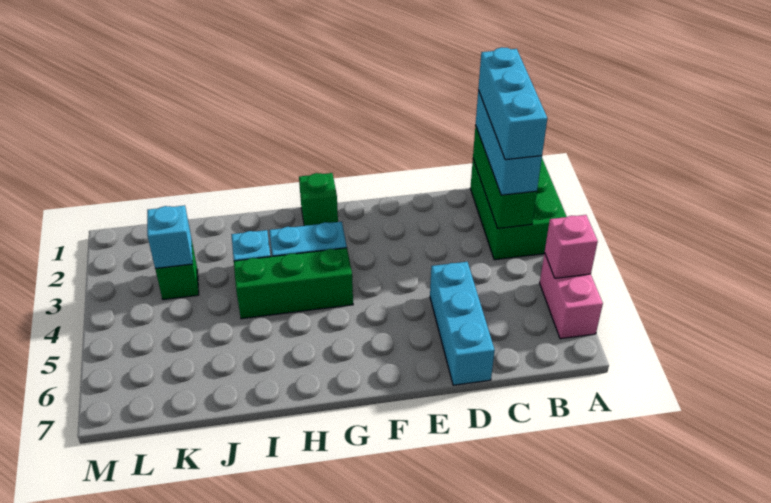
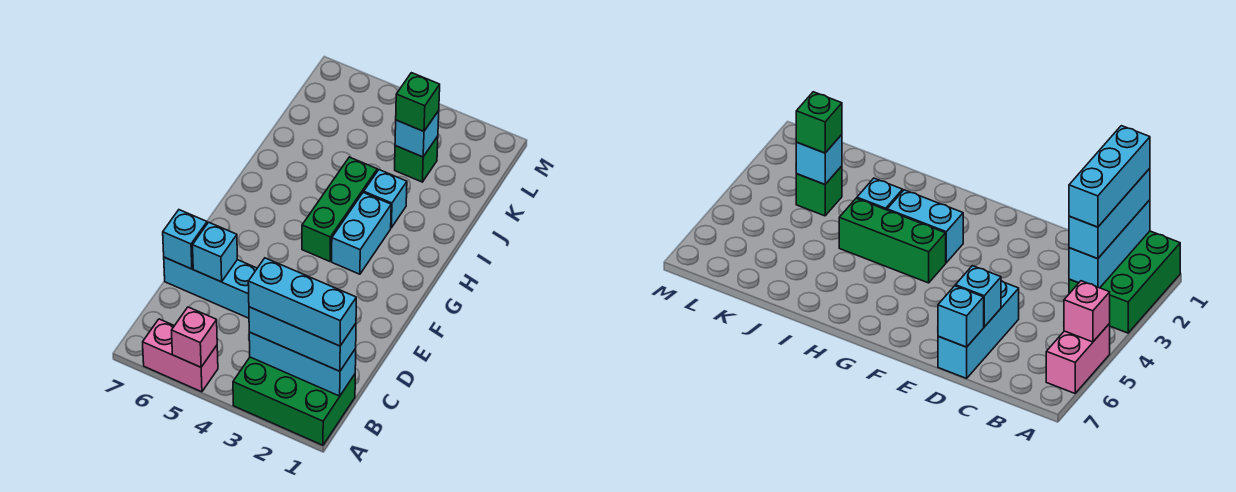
green brick B1:B3 level 2 -> cyan brick B1:B3 level 2
none -> cyan brick D6 level 2
none -> cyan brick D7 level 2
green brick G1 level 1 -> green brick K3 level 3

